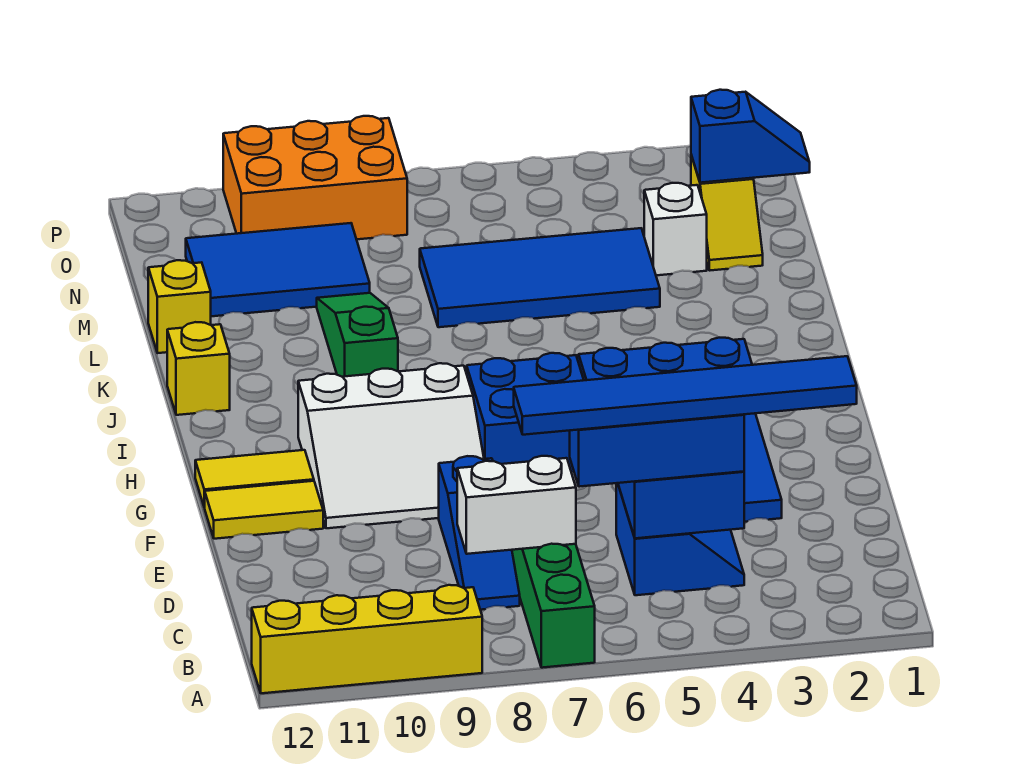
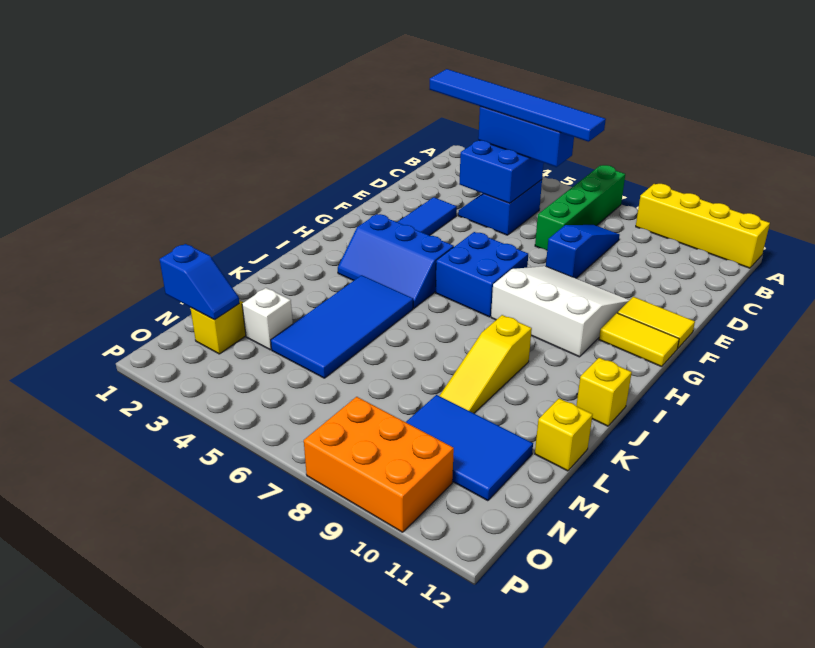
white brick C7:C8 level 2 -> none
green slope J9:L9 level 1 top J -> yellow slope J9:L9 level 1 top J
blue tile L4:M7 level 1 -> blue tile J4:M5 level 1
blue slope N1:N2 level 2 top 2 -> blue slope N1:N2 level 2 top 1

